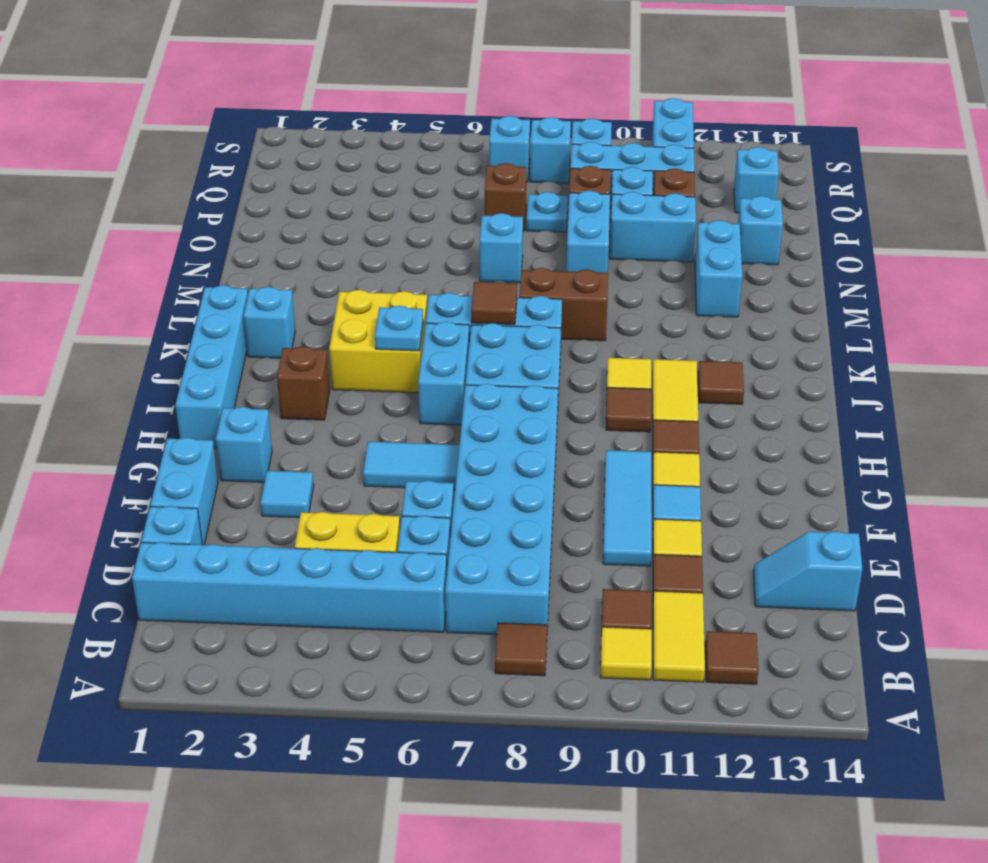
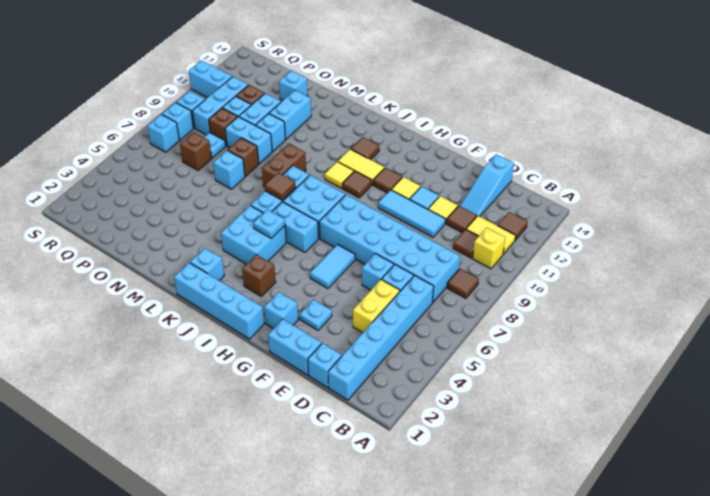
yellow tile B10 level 1 -> yellow brick B10 level 1
cyan slope D13:D14 level 1 top 14 -> cyan slope D12:D14 level 1 top 14
cyan tile F3 level 1 -> cyan plate F3 level 1
yellow brick J4:K5 level 1 -> cyan brick J4:K5 level 1
cyan brick M12:N12 level 1 -> cyan brick N11:N12 level 1
none -> brown brick N8 level 1
cyan brick Q13 level 1 -> cyan brick N10 level 1

